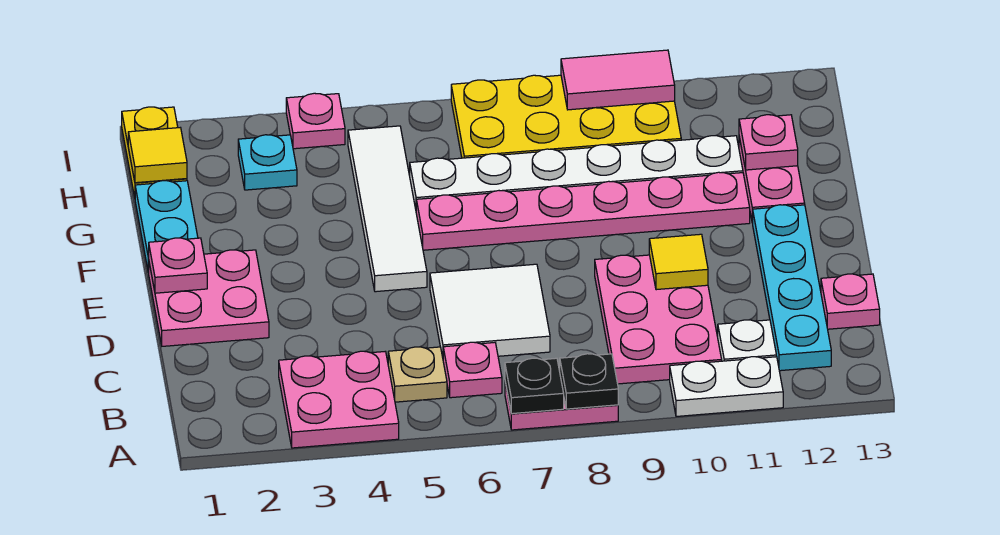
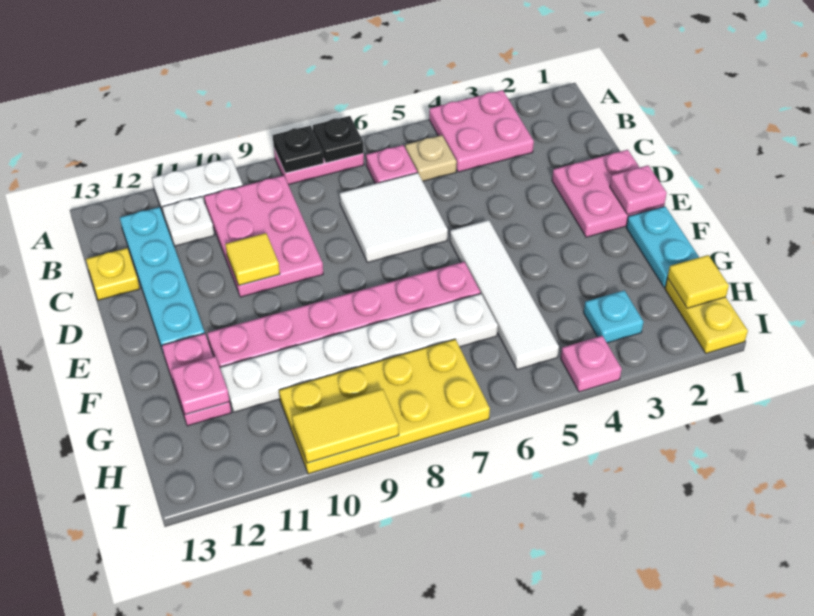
pink plate C13 level 1 -> yellow plate C13 level 1
pink tile I9:I10 level 2 -> yellow tile I9:I10 level 2

